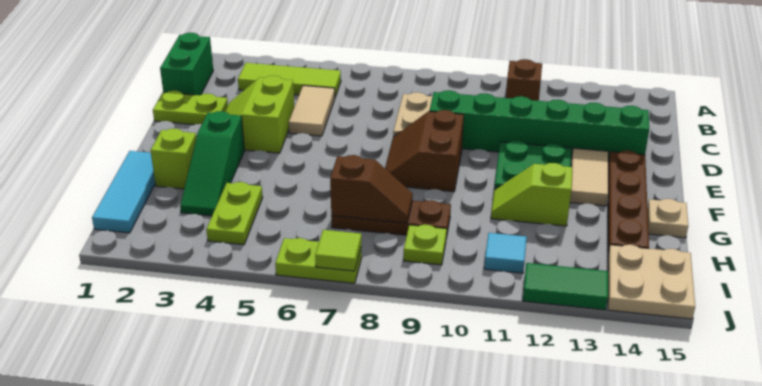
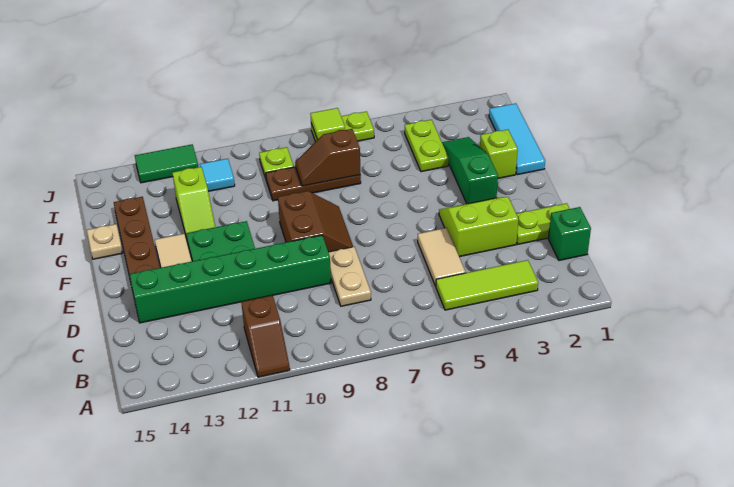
green brick B1:C1 level 1 -> green brick C1 level 1
lime slope D3:E4 level 1 top 4 -> lime slope D3:E4 level 1 top D
lime slope G11:G12 level 1 top 12 -> lime slope G12:H12 level 1 top H
tan plate I14:J15 level 1 -> none

